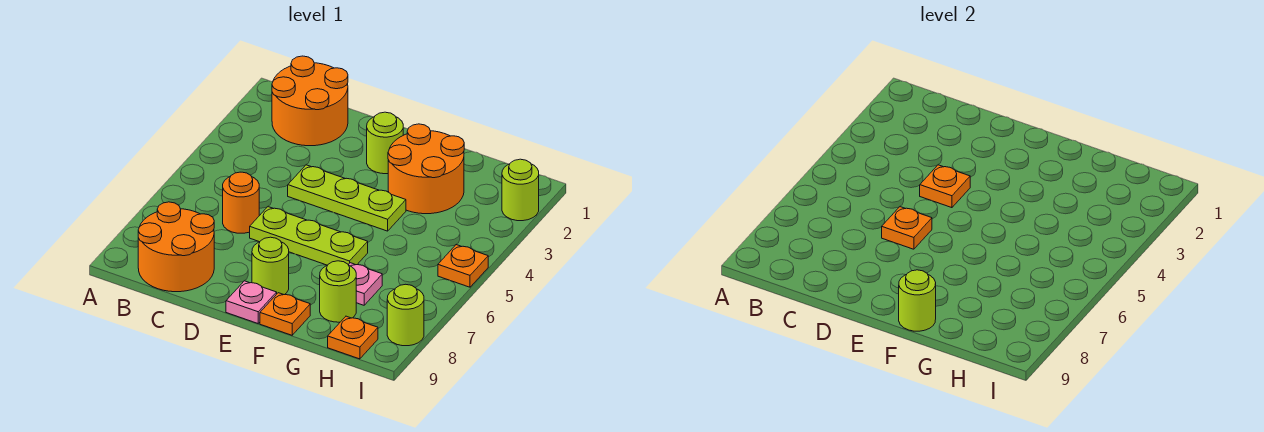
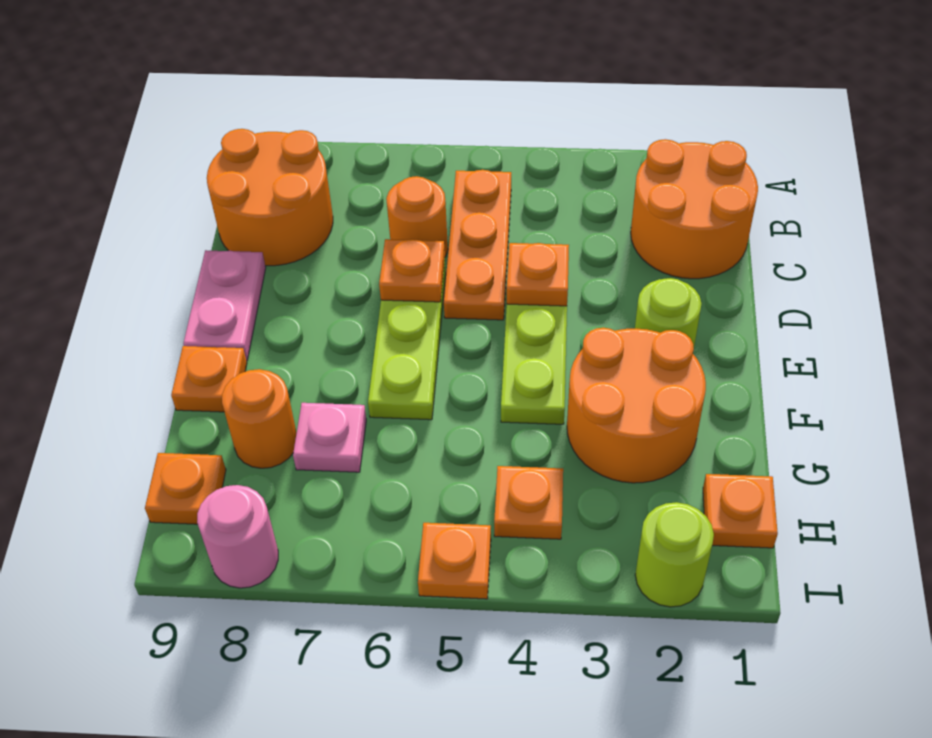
none -> orange plate B5:D5 level 1
lime round brick E8 level 1 -> none
pink plate E9 level 1 -> pink plate D9:E9 level 1
lime round brick F9 level 2 -> none
lime round brick G8 level 1 -> orange round brick G8 level 1
none -> orange plate H1 level 1
none -> orange plate H4 level 1
lime round brick I8 level 1 -> pink round brick I8 level 1

